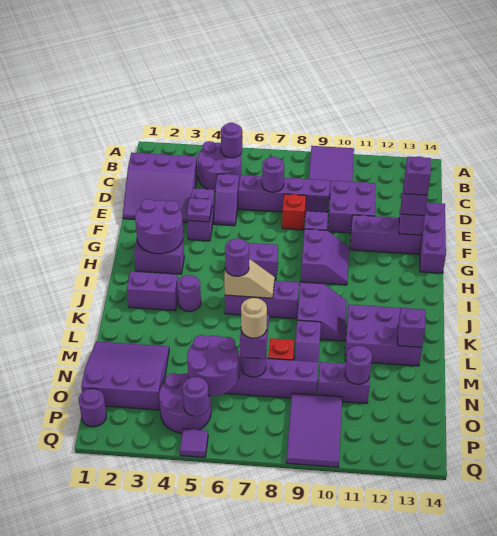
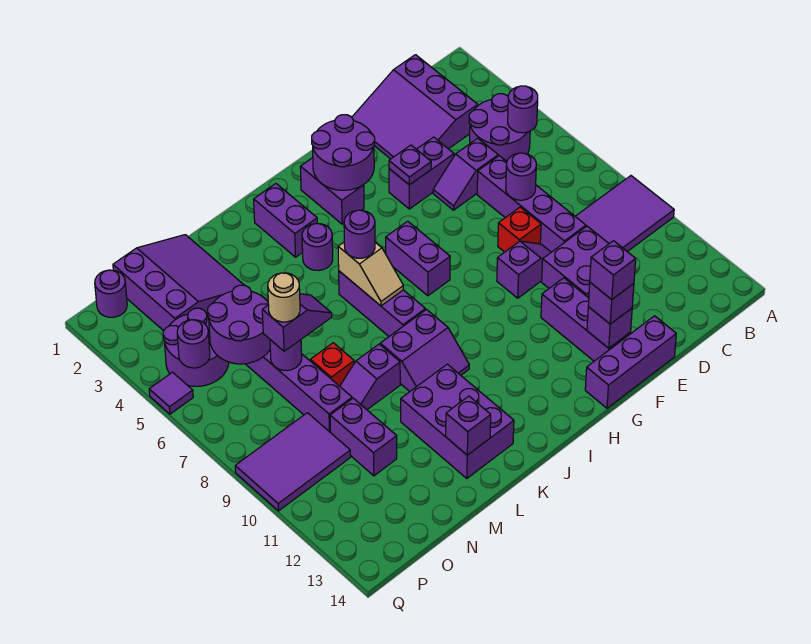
purple slope G9:H10 level 1 top 9 -> none
purple round brick N11 level 2 -> none

